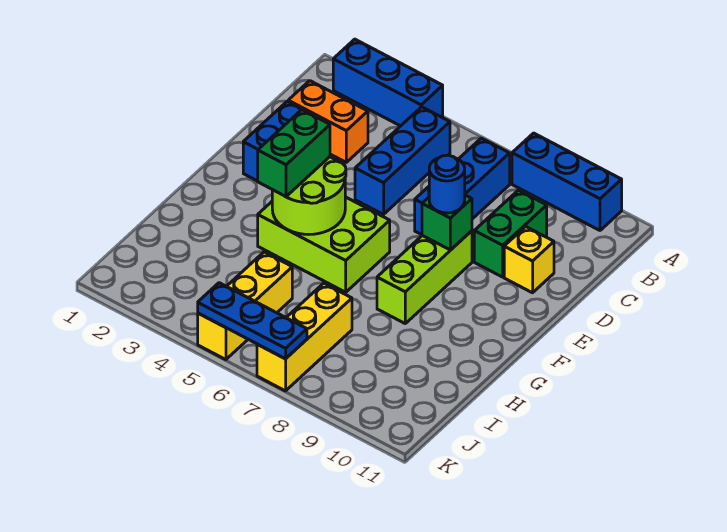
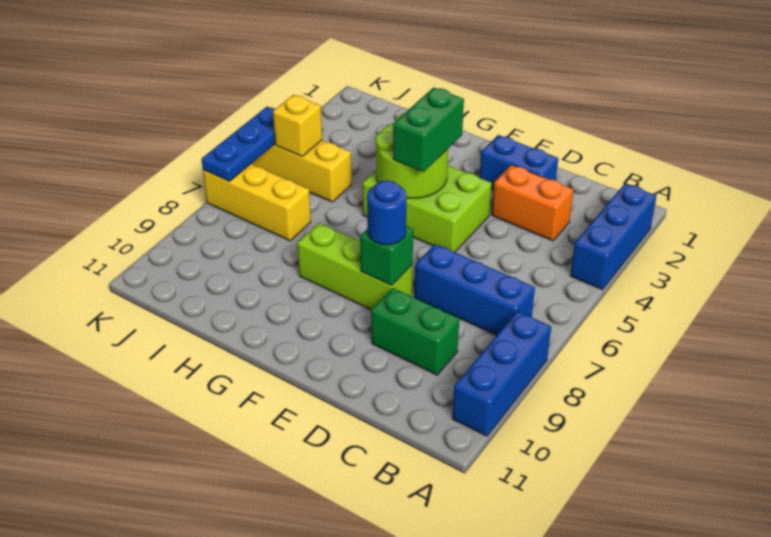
blue brick B5:D5 level 1 -> none
orange brick C2:C3 level 1 -> orange brick C3:D3 level 1
yellow brick D10 level 1 -> yellow brick J5 level 2
lime brick F4:G6 level 1 -> lime brick E4:G5 level 1
green brick F4:G4 level 3 -> green brick F4:F5 level 3

